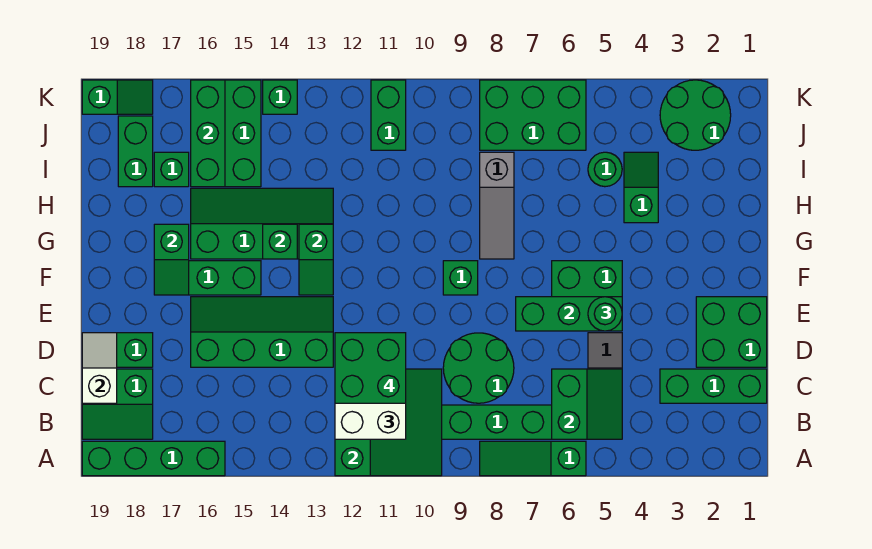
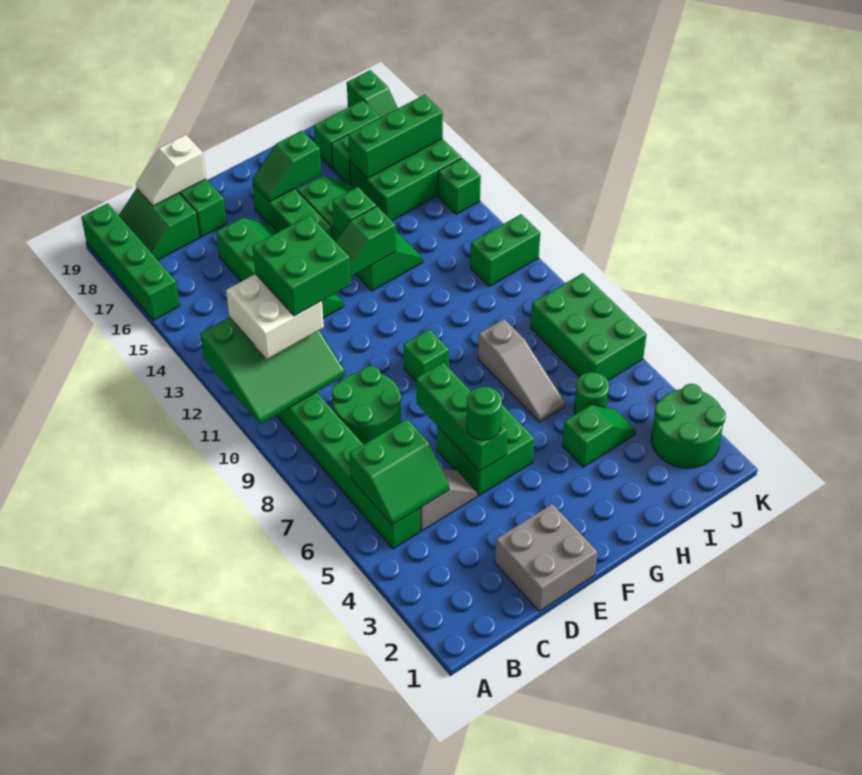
green slope A6:A8 level 1 top 6 -> none
green brick C1:C3 level 1 -> none
white slope C19:D19 level 2 top C -> white slope C19:D19 level 2 top D
green brick D1:E2 level 1 -> grey brick D1:E2 level 1
grey slope G8:I8 level 1 top I -> grey slope H6:H8 level 1 top 8

